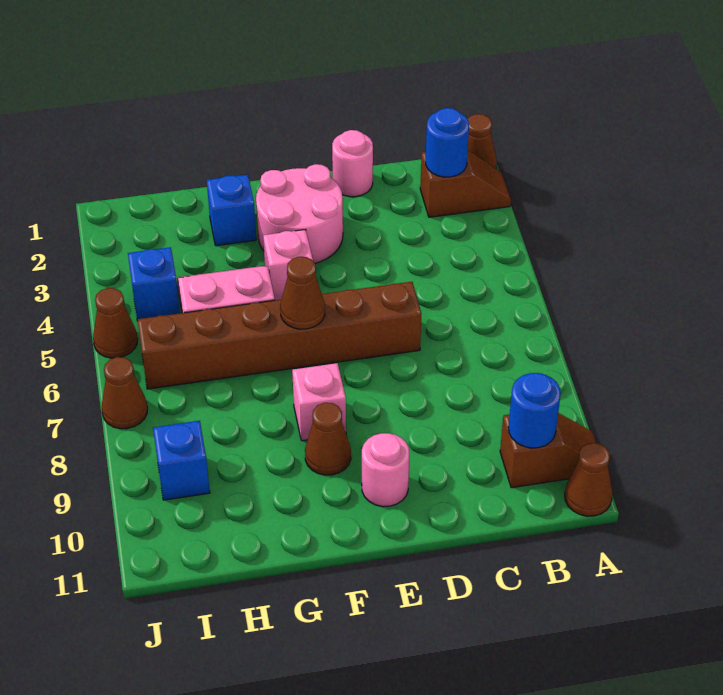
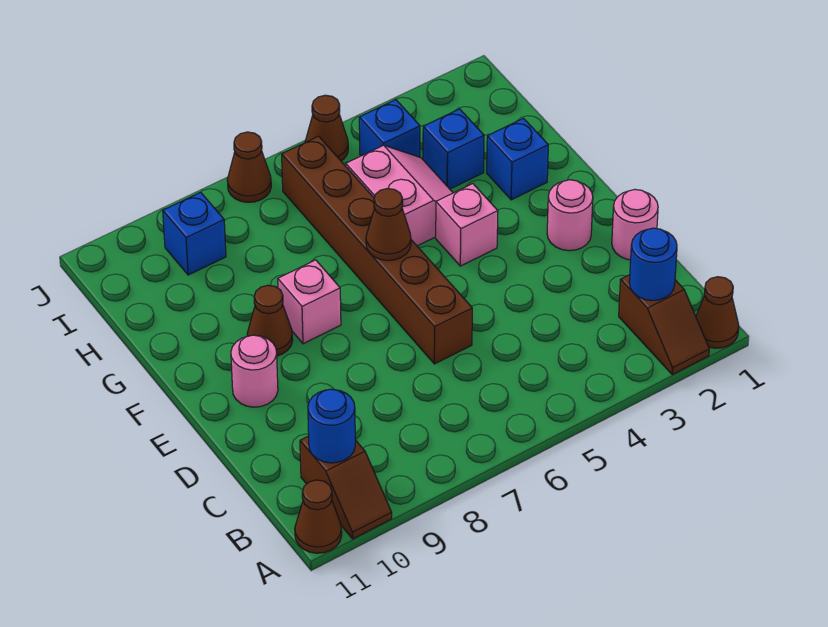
pink round brick E2:F3 level 1 -> pink round brick E2 level 1
none -> blue brick H3 level 1

